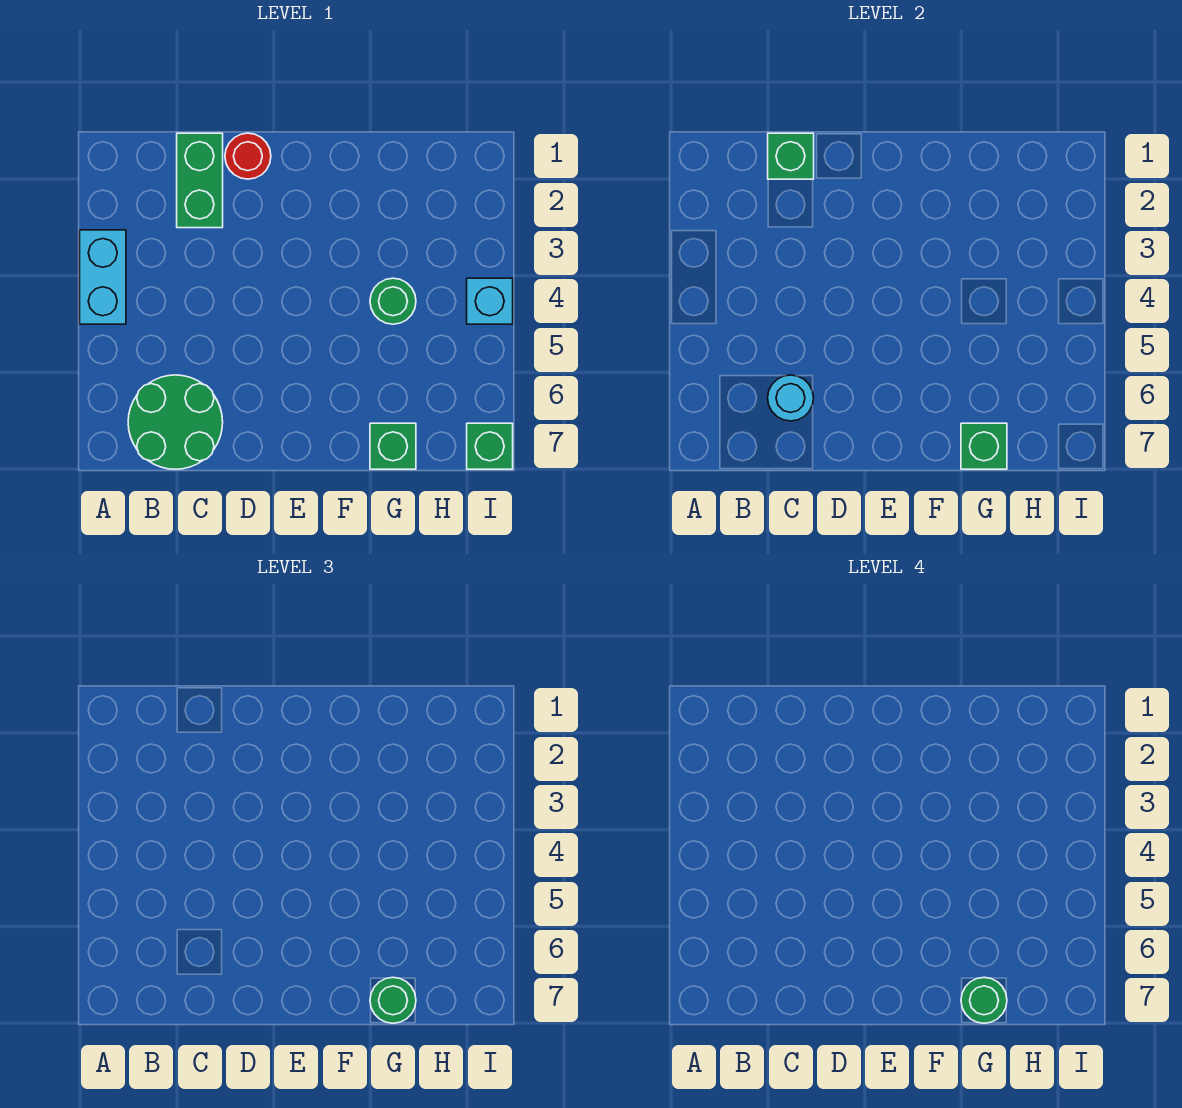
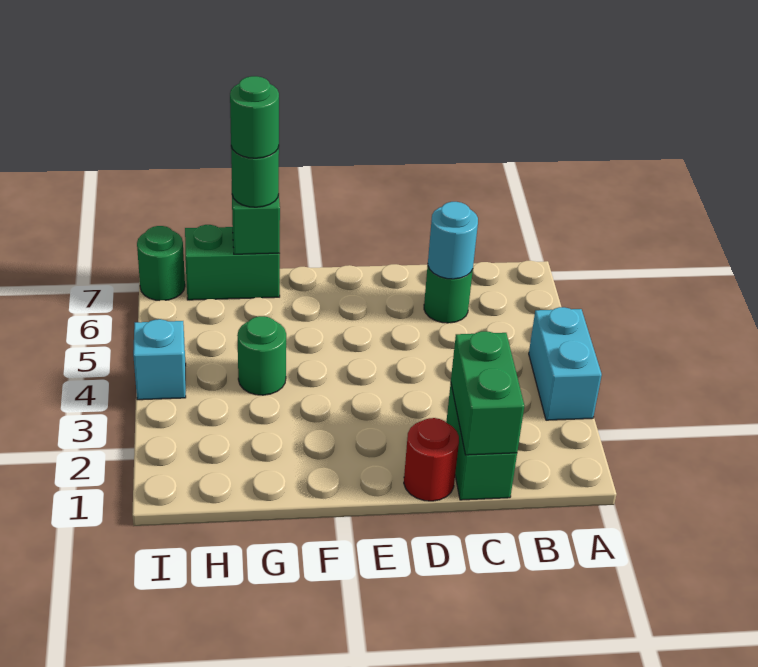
green round brick B6:C7 level 1 -> green round brick C6 level 1
green brick C1 level 2 -> green brick C1:C2 level 2
green brick G7 level 1 -> green brick G7:H7 level 1
green brick I7 level 1 -> green round brick I7 level 1

